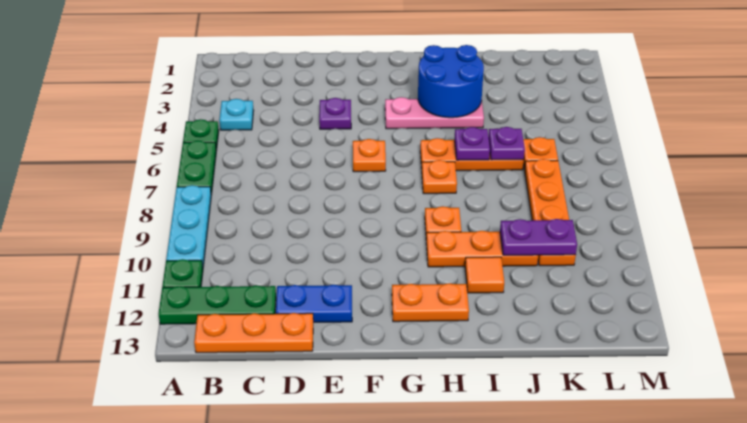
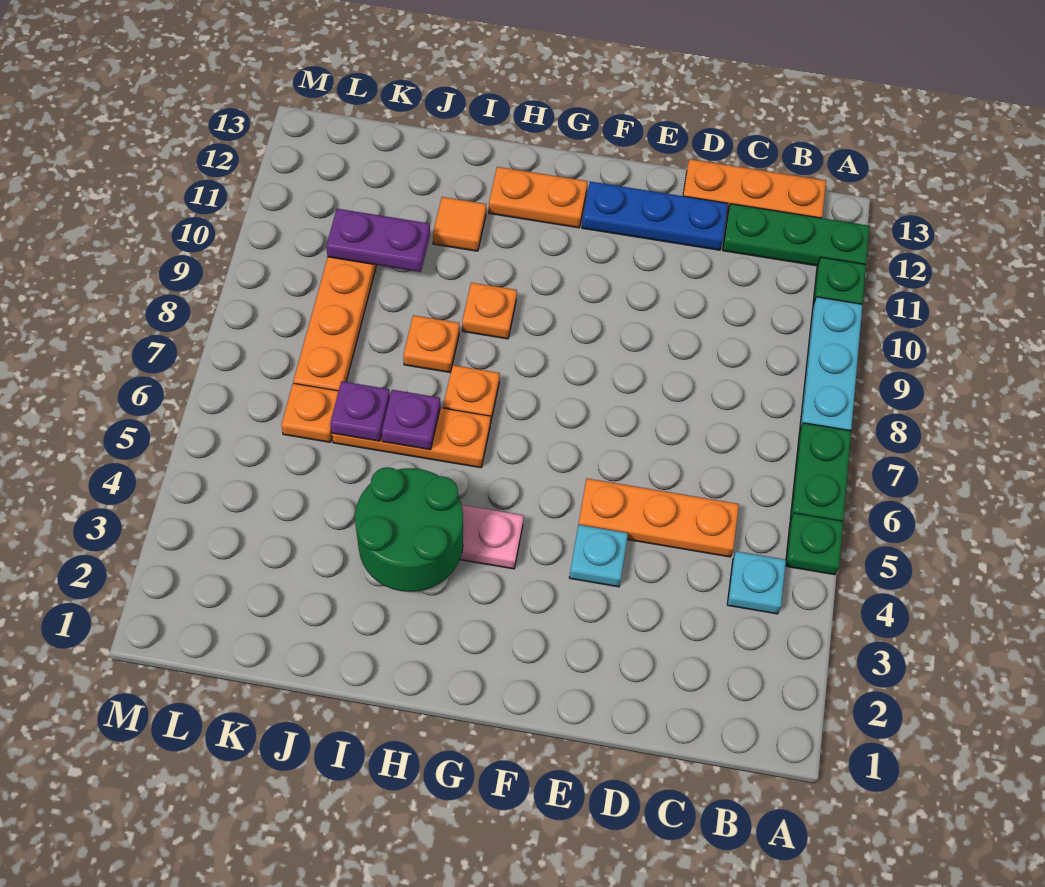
blue plate D12:E12 level 1 -> blue plate D12:F12 level 1
purple plate E4 level 1 -> cyan plate E4 level 1
orange plate F6 level 1 -> orange plate I8 level 1
blue round brick H3:I4 level 2 -> green round brick H3:I4 level 2
orange plate H10:J10 level 1 -> orange plate C5:E5 level 1

